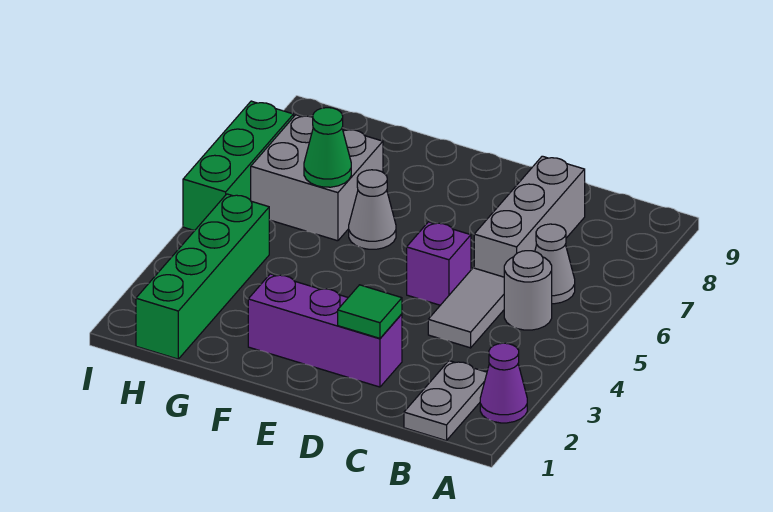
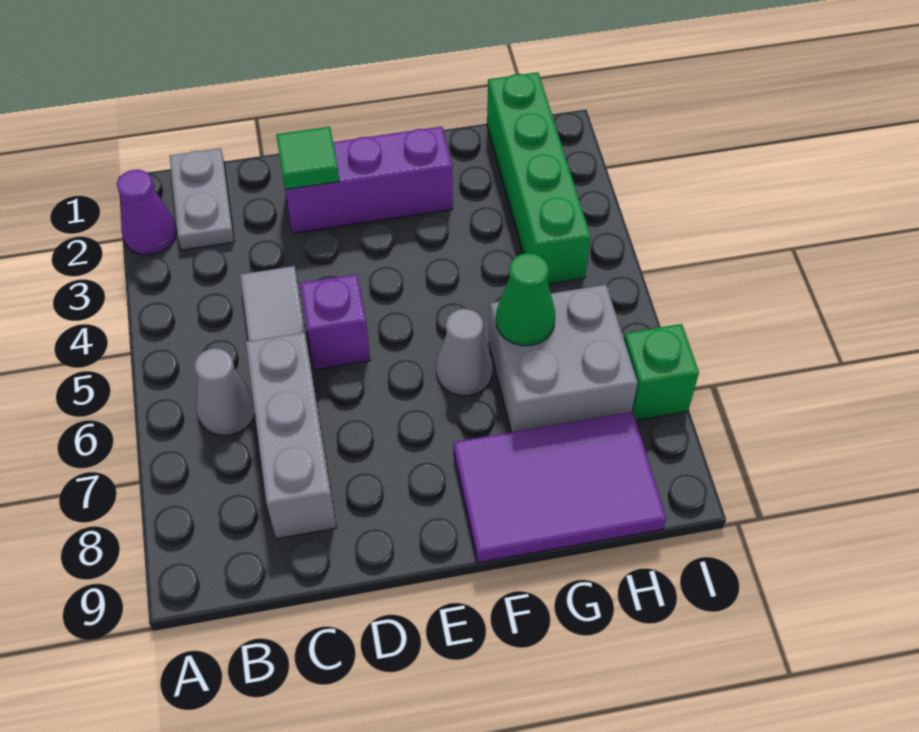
grey round brick B5 level 1 -> none
none -> purple tile F8:H9 level 1
green brick I5:I7 level 1 -> green brick I7 level 1

